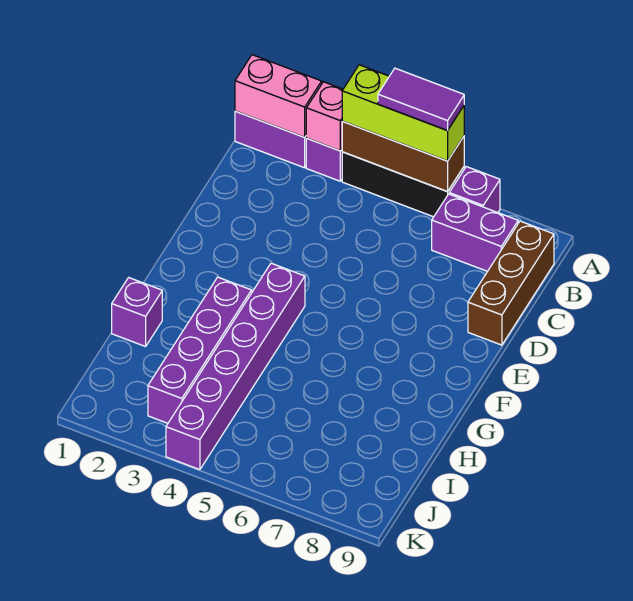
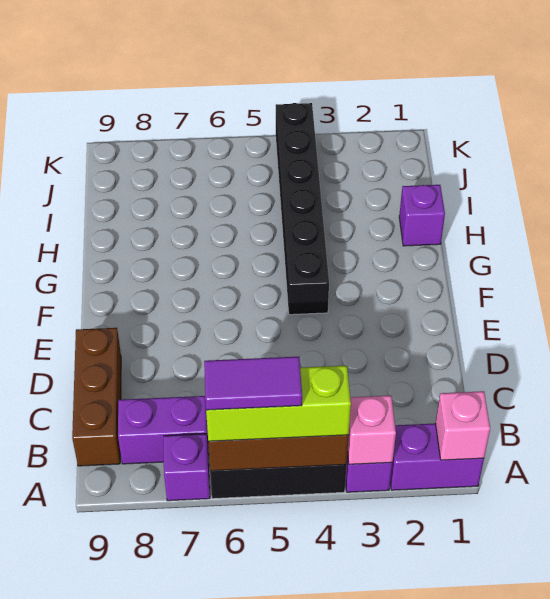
pink brick A1:A2 level 2 -> pink brick A1 level 2
purple brick F4:K4 level 1 -> black brick F4:K4 level 1
purple brick G3:J3 level 1 -> none

